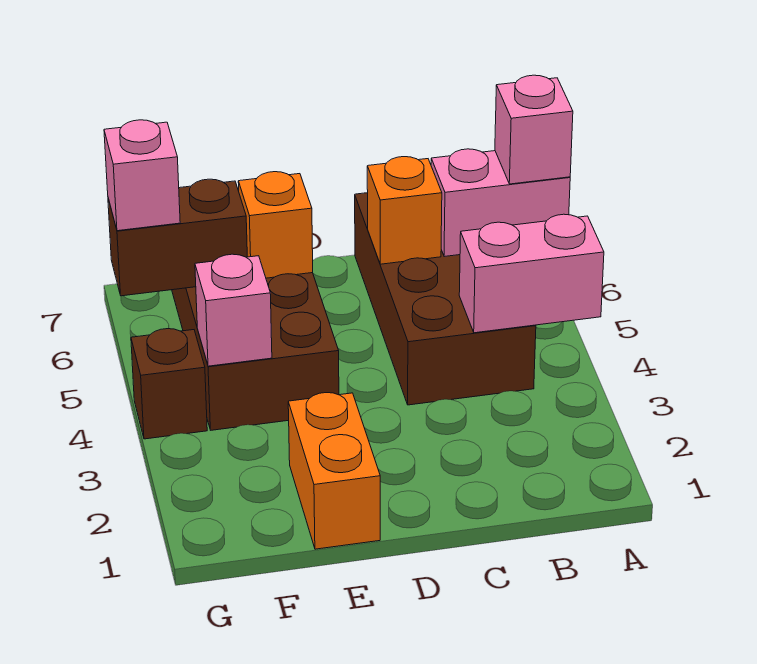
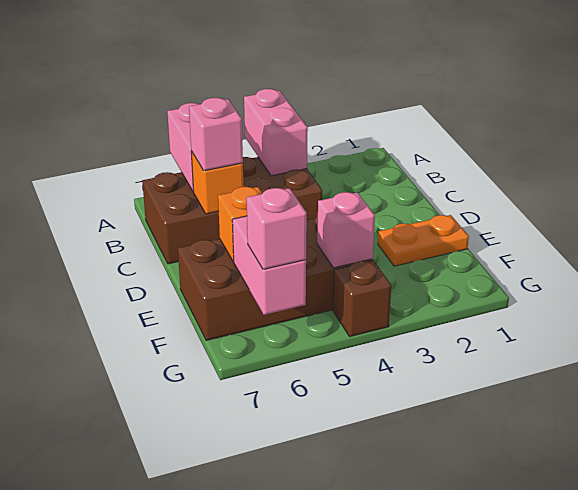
pink brick A6 level 3 -> pink brick C6 level 3
orange brick E1:E2 level 1 -> orange plate E1:E2 level 1
brown brick F6:G6 level 2 -> pink brick F6:G6 level 2

